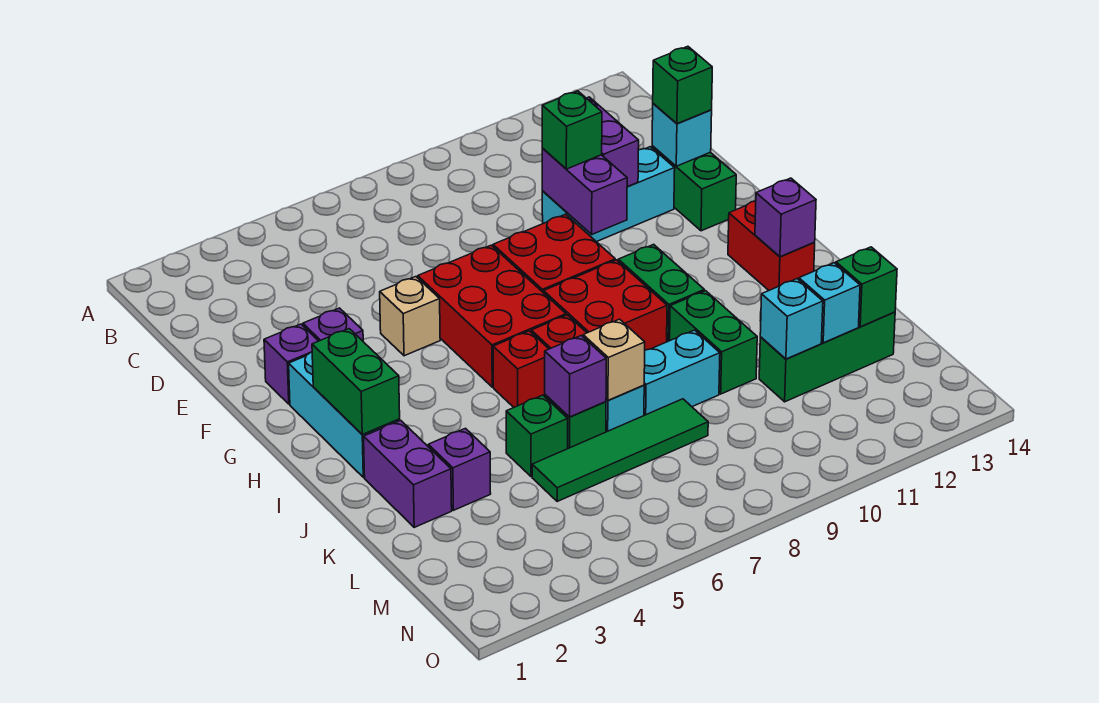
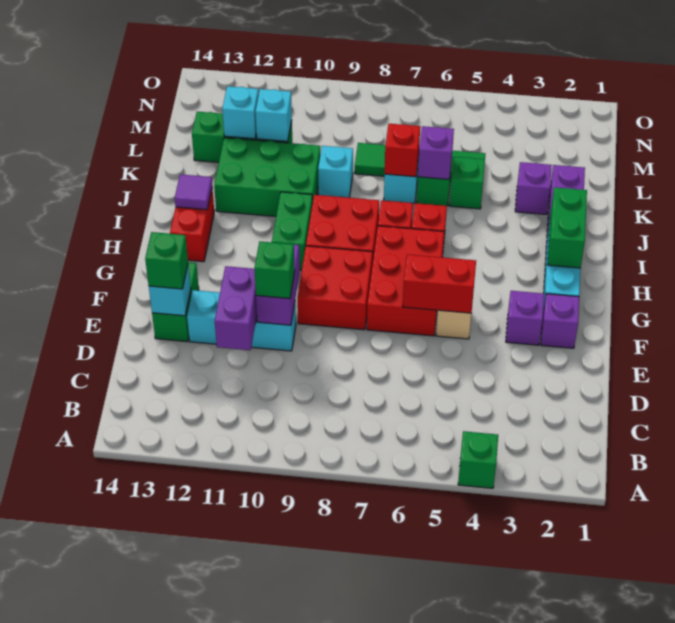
none -> red brick F5:F6 level 2
purple brick I13 level 2 -> purple tile I13 level 2
green brick J10:K10 level 1 -> green brick J10:K12 level 1
tan brick K7 level 2 -> red brick K7 level 2
cyan brick K8:K9 level 1 -> cyan brick K9 level 1
green brick L13 level 2 -> green brick A4 level 1

